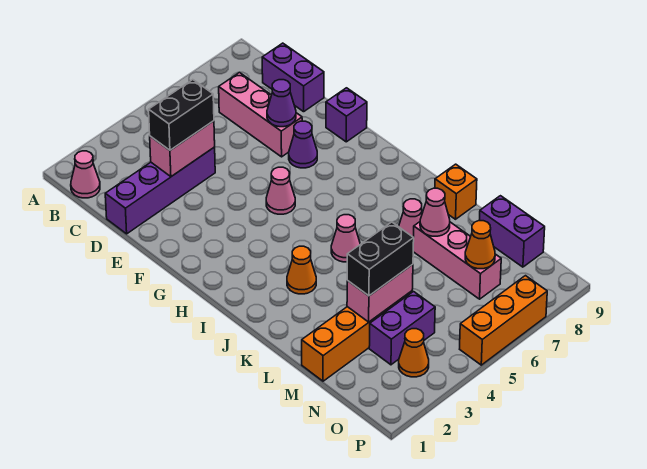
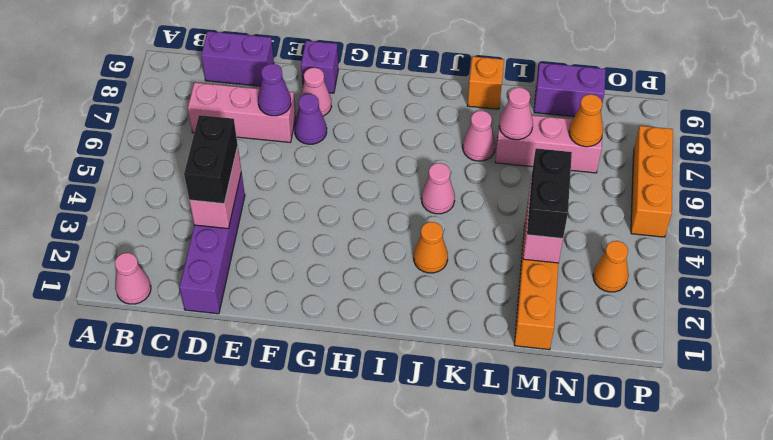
pink cone G5 level 1 -> pink cone F8 level 1
purple brick N3:N4 level 1 -> none

